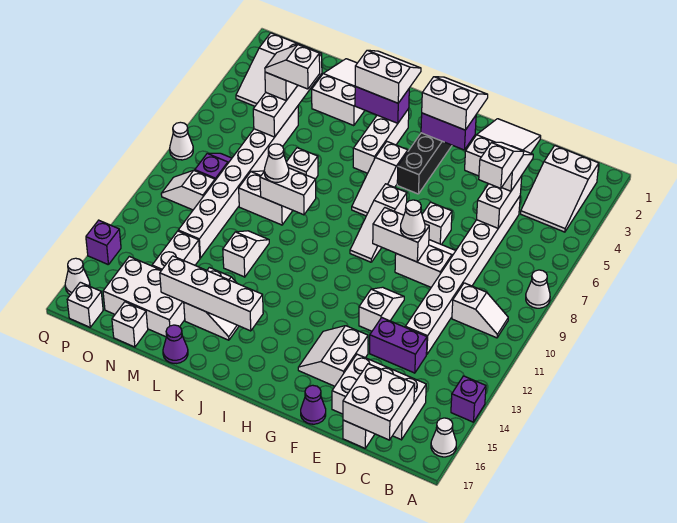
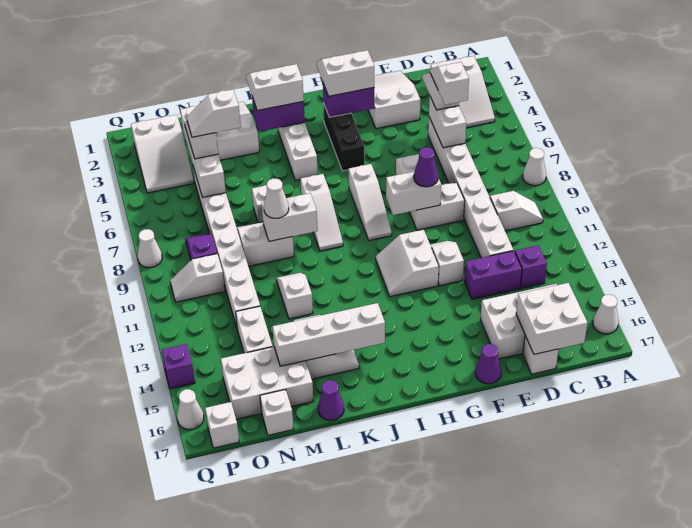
purple brick A14 level 1 -> purple brick C13 level 1
white cone F9 level 3 -> purple cone F9 level 3
white slope F14:G15 level 1 top F -> white slope G11:H12 level 1 top G
white slope I5:I7 level 1 top 5 -> white slope J7:J9 level 1 top 7

